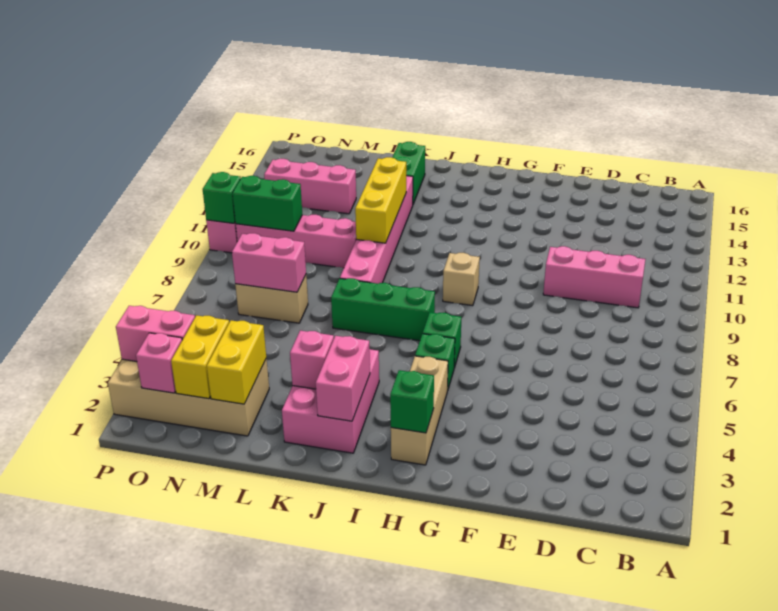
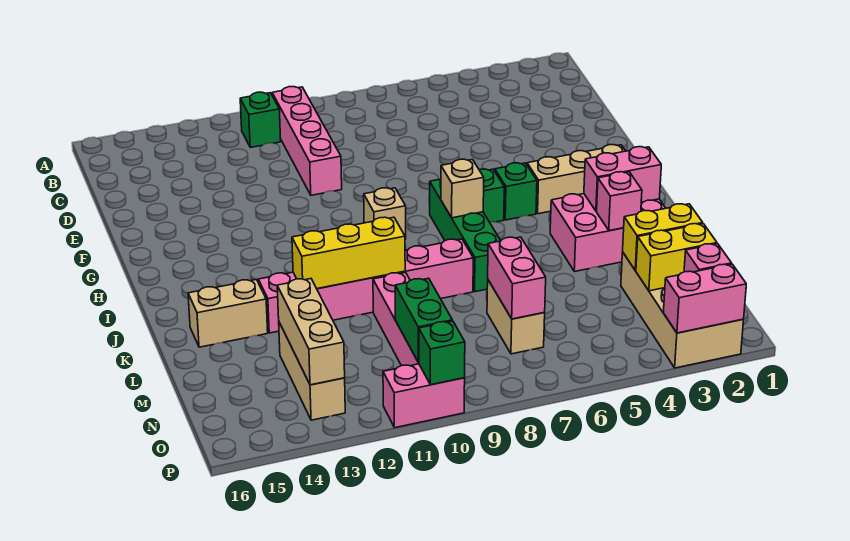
pink brick C10:E10 level 1 -> pink brick B10:E10 level 1
green brick H2 level 2 -> green brick B11 level 1
green brick I7:K7 level 1 -> green brick H7:K7 level 1
none -> tan brick I7 level 2
green brick K14:K15 level 1 -> tan brick K14:K15 level 1
pink brick M13:O13 level 1 -> tan brick M13:O13 level 1
none -> tan brick M13:O13 level 2
pink brick O3:P3 level 2 -> pink brick P2:P3 level 2

